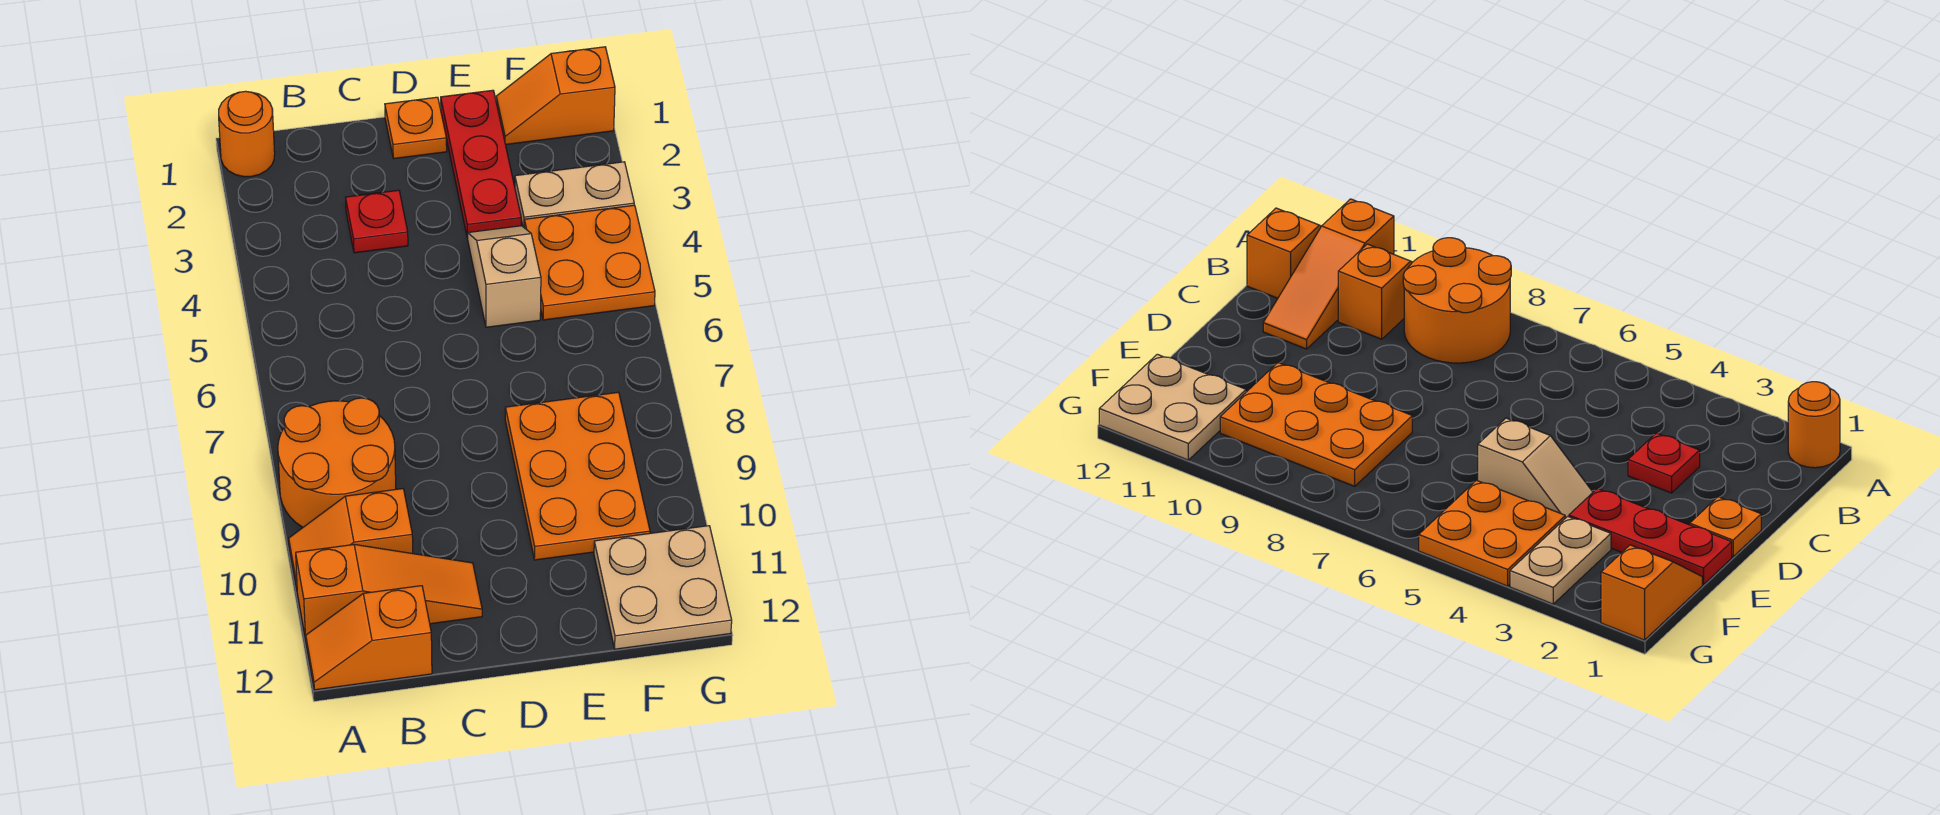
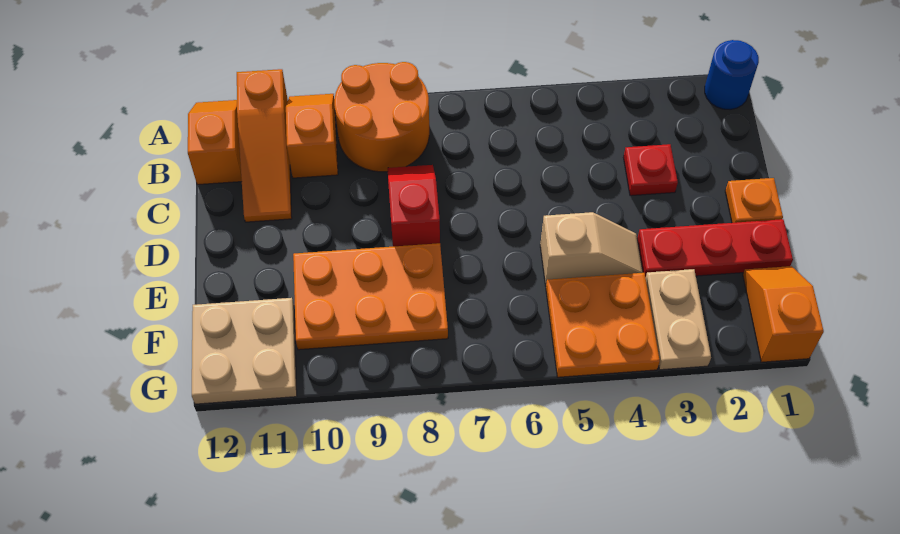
orange round brick A1 level 1 -> blue round brick A1 level 1
none -> red slope C8:D8 level 1 top D

